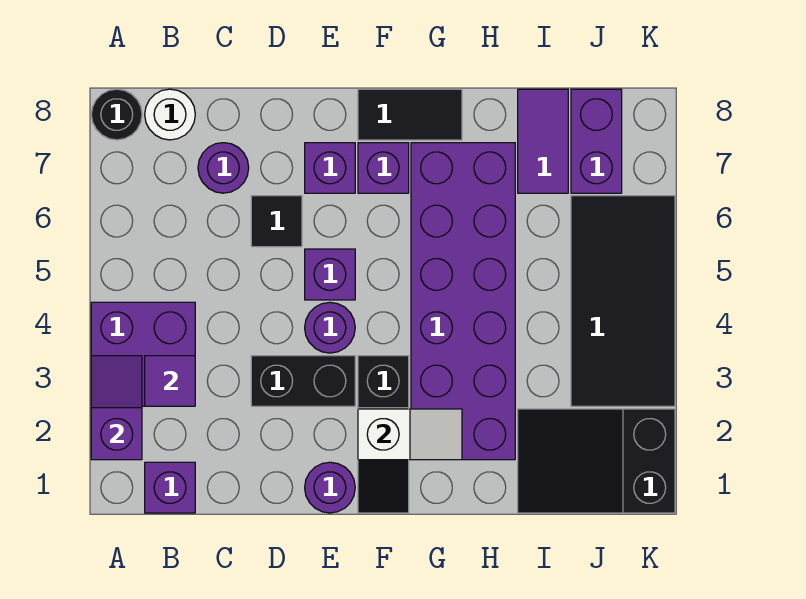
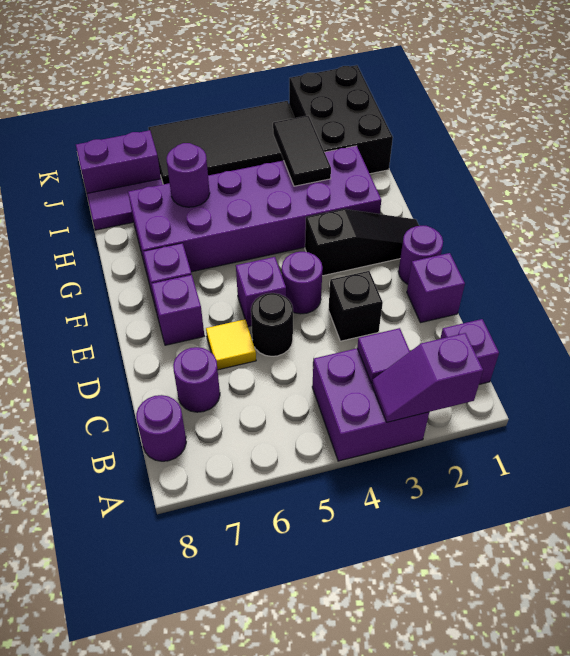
black round brick A8 level 1 -> black round brick D5 level 1
white round brick B8 level 1 -> purple round brick B8 level 1
none -> purple brick D1 level 1
black brick D3:E3 level 1 -> black brick D3 level 1
black tile D6 level 1 -> yellow tile D6 level 1
white slope F2:G2 level 2 top F -> none
black tile F8:G8 level 1 -> black tile H3:I3 level 2
none -> purple round brick H6 level 2
black slope I1:K2 level 1 top K -> black brick I1:K2 level 1

